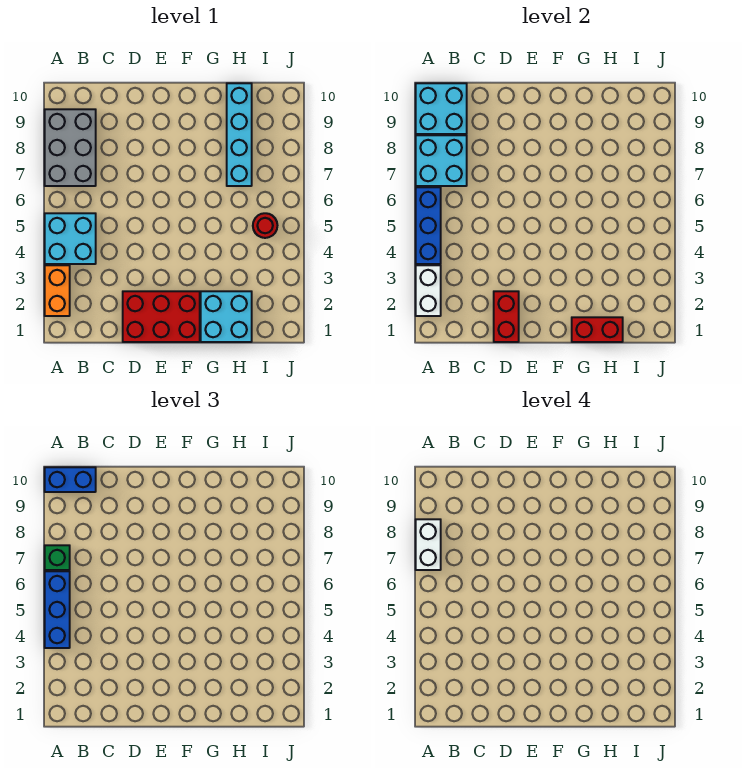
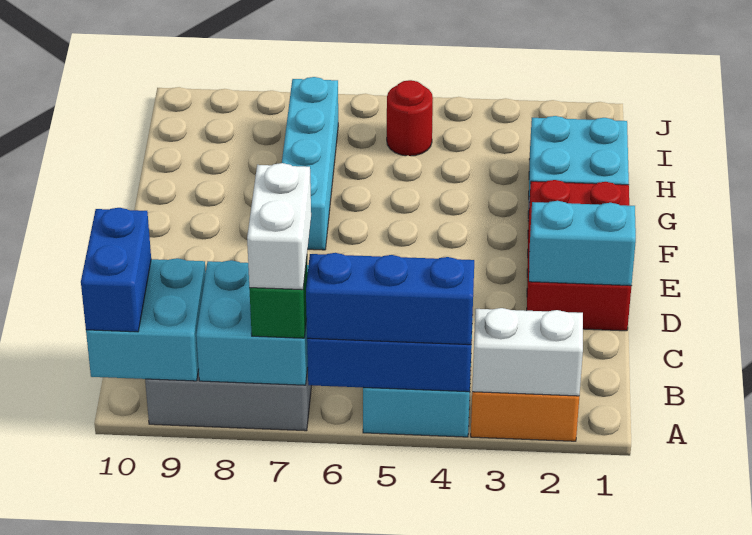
white brick A7:A8 level 4 -> white brick A7:B7 level 4
red brick D1:D2 level 2 -> cyan brick D1:D2 level 2
red brick G1:H1 level 2 -> none
cyan brick H7:H10 level 1 -> cyan brick F7:I7 level 1

